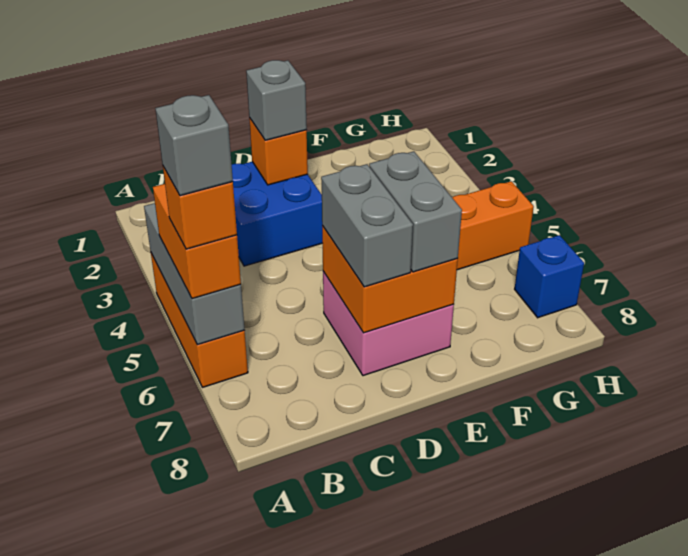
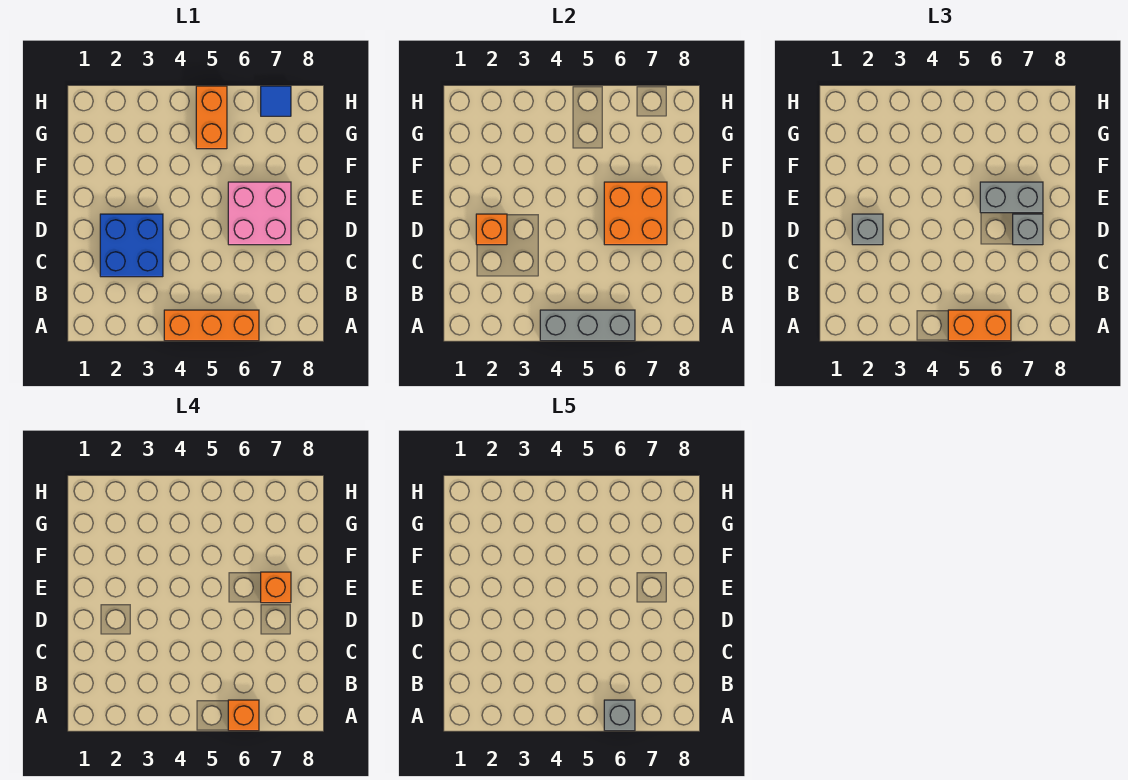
grey brick D6:D7 level 3 -> grey brick D7 level 3
none -> orange brick E7 level 4
blue brick H7 level 1 -> blue tile H7 level 1

